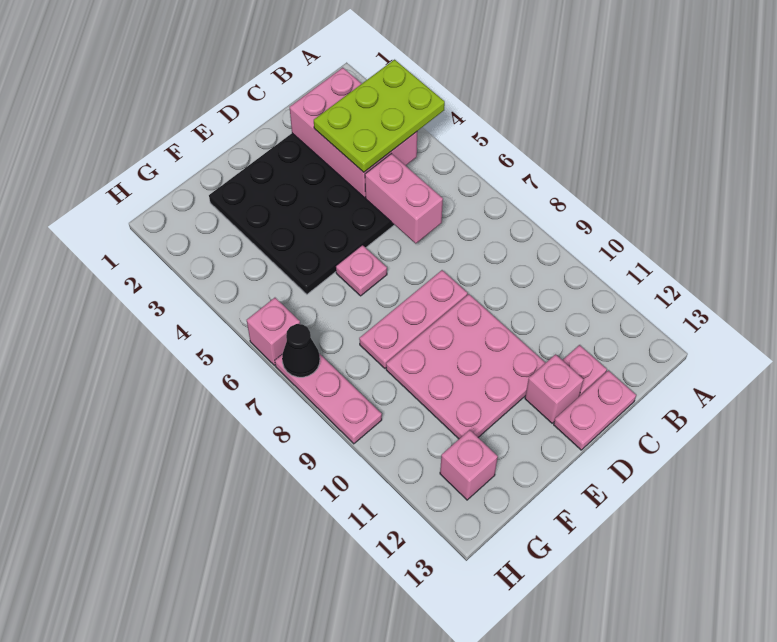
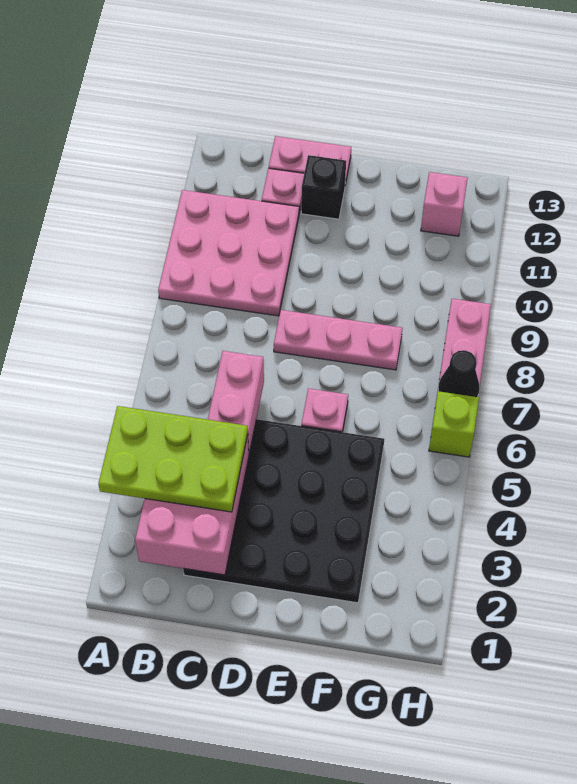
pink plate D9:F11 level 1 -> pink plate A9:C11 level 1
pink brick D12 level 1 -> black brick D12 level 1
pink brick H6 level 1 -> lime brick H6 level 1

